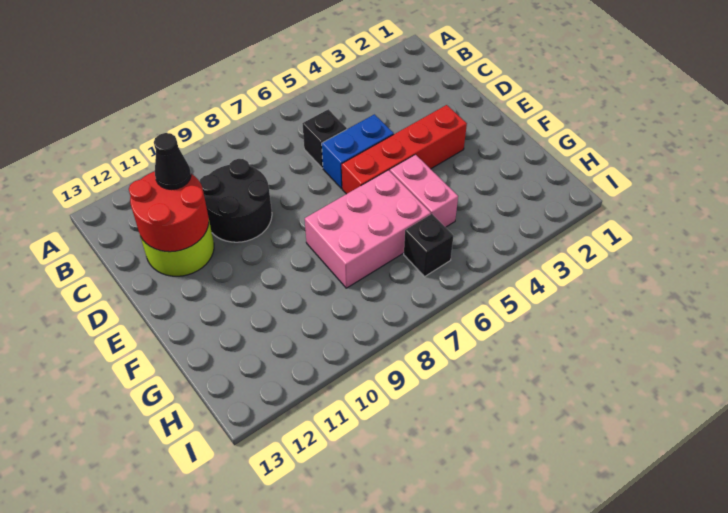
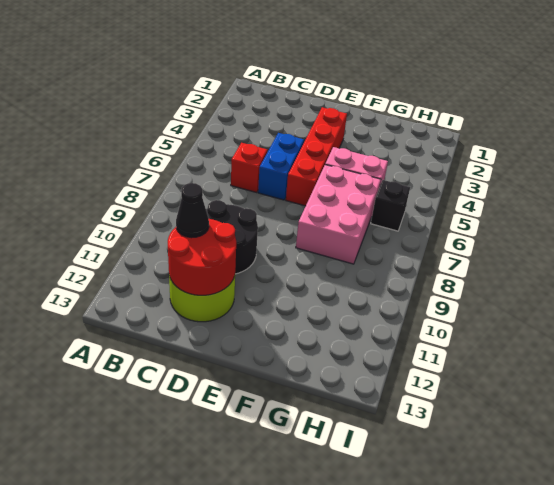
black brick C6 level 1 -> red brick C6 level 1

